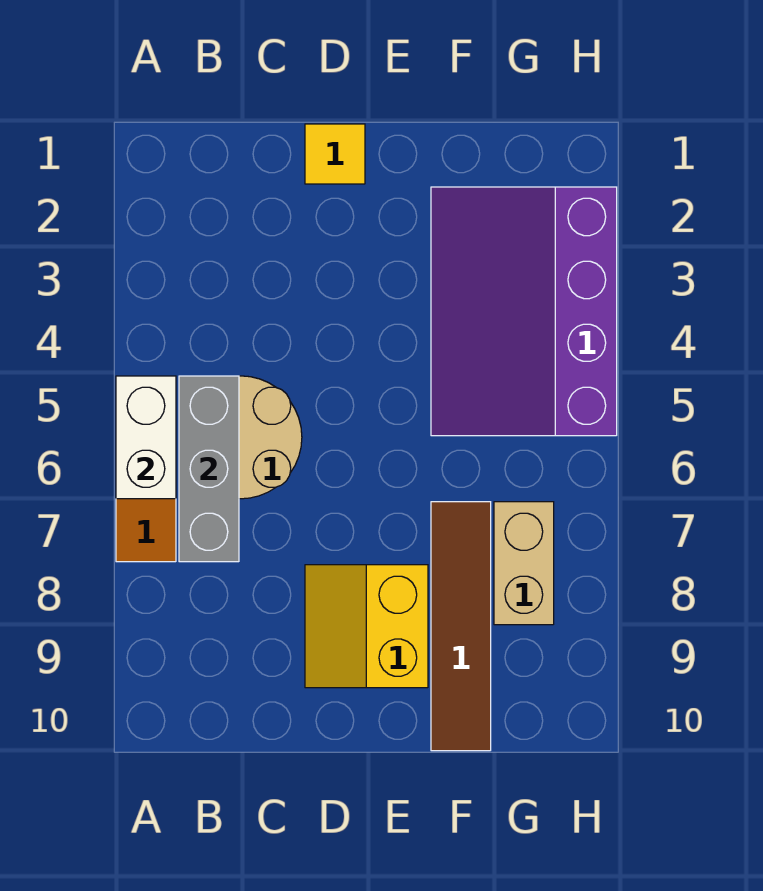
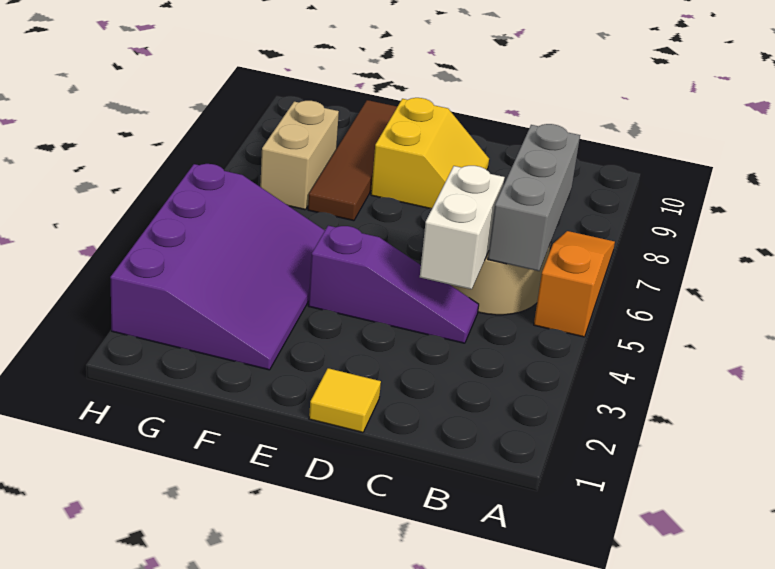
white brick A5:A6 level 2 -> white brick C4:C5 level 2
none -> purple slope C4:E4 level 1 top E

